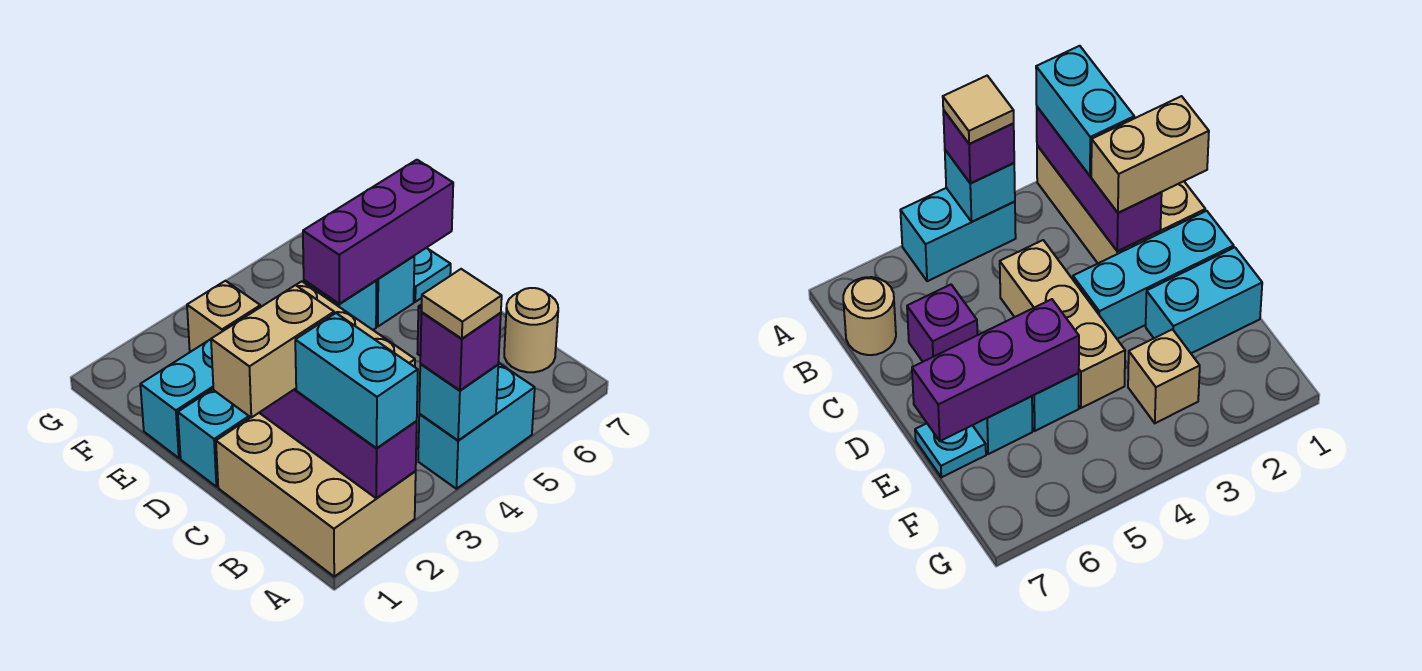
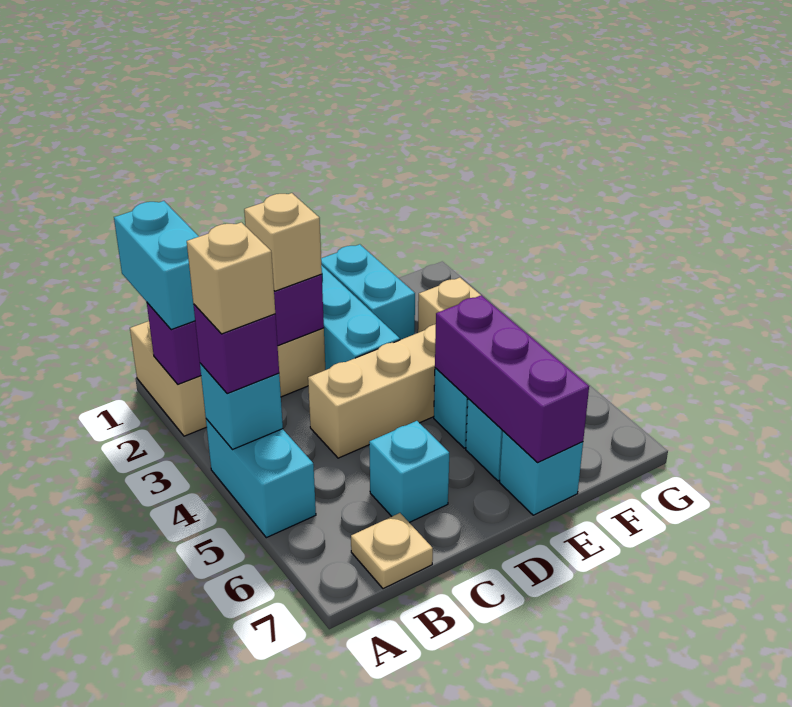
cyan brick A2:B2 level 3 -> cyan brick A1:A2 level 3
tan tile A4 level 4 -> tan brick A4 level 4
tan round brick B7 level 1 -> tan plate B7 level 1
tan brick C1:C2 level 3 -> tan brick C2 level 3
purple brick C6 level 1 -> cyan brick C6 level 1
cyan plate E7 level 1 -> cyan brick E7 level 1

